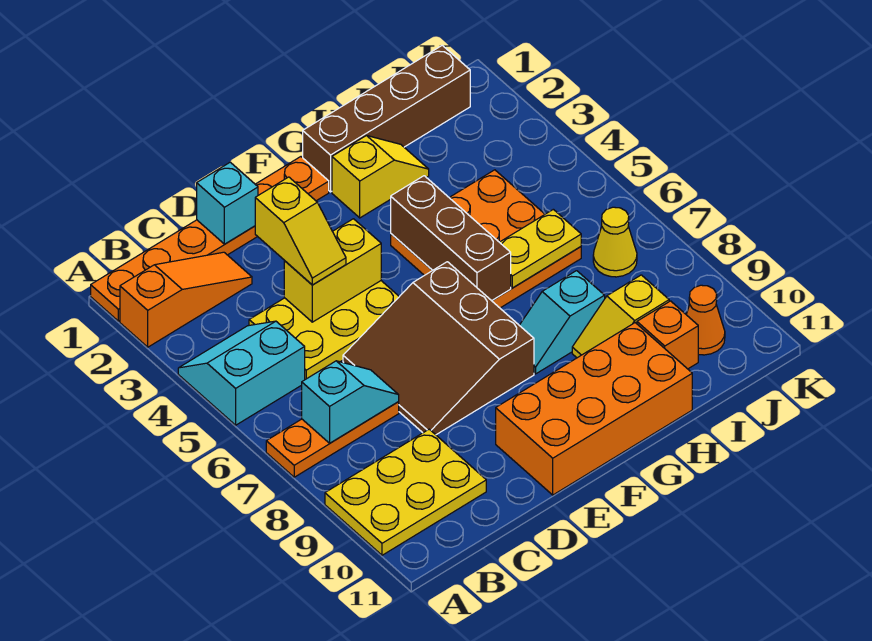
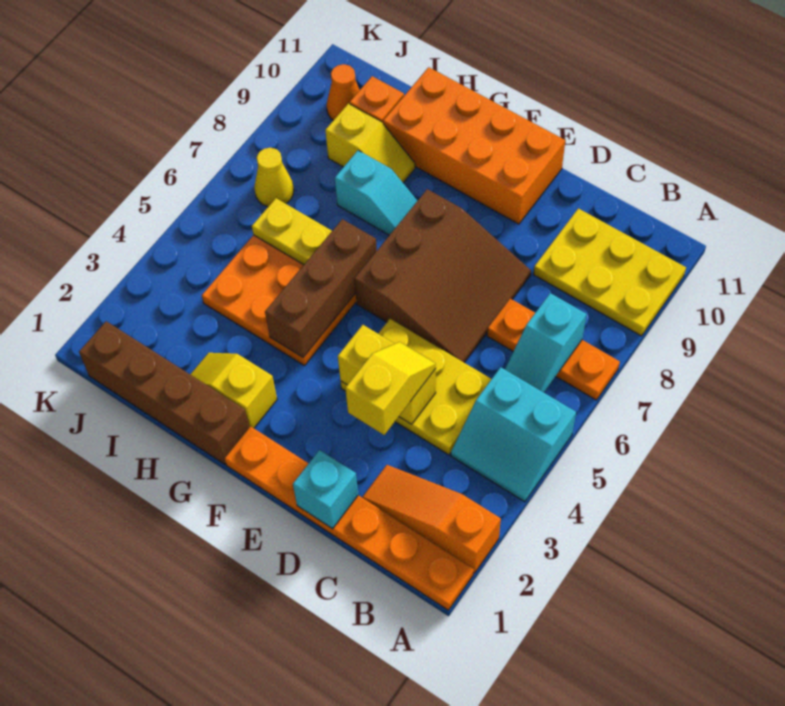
cyan slope B7:C7 level 2 top B -> cyan slope B6:B7 level 2 top 7

